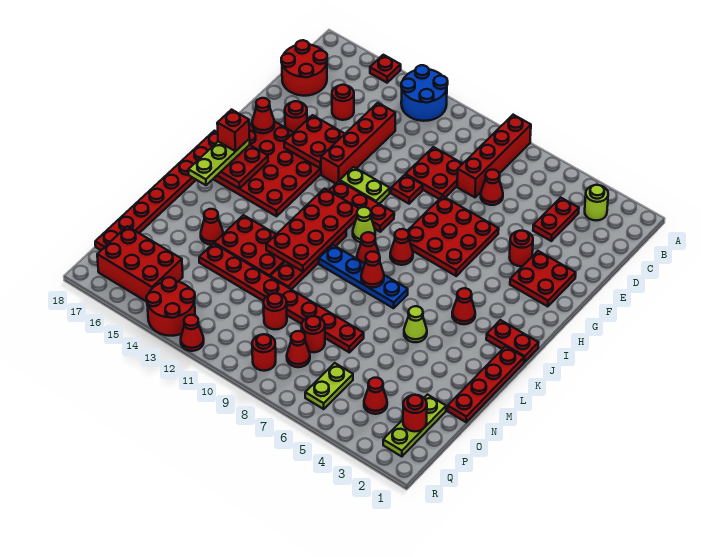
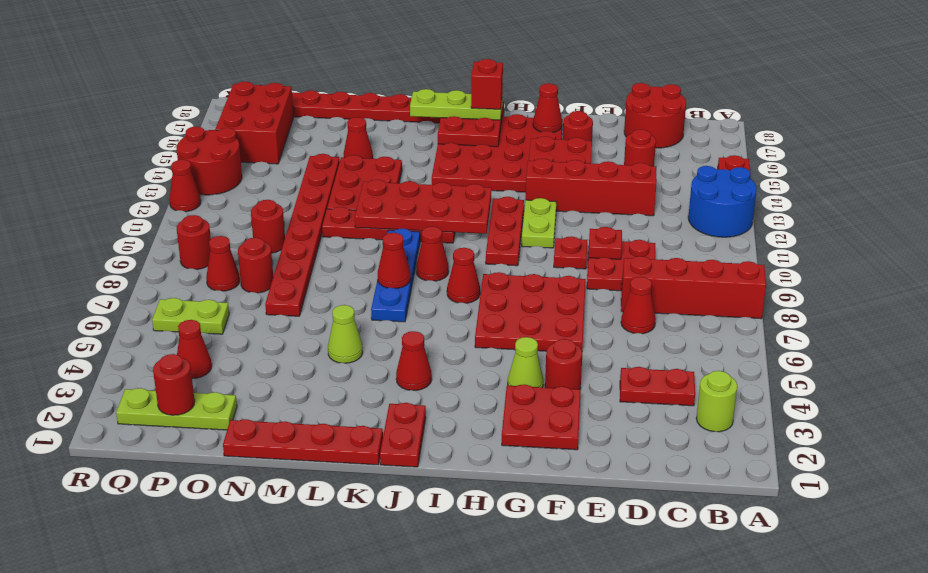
none -> red plate E10 level 2
lime cone I10 level 1 -> lime cone G4 level 1

